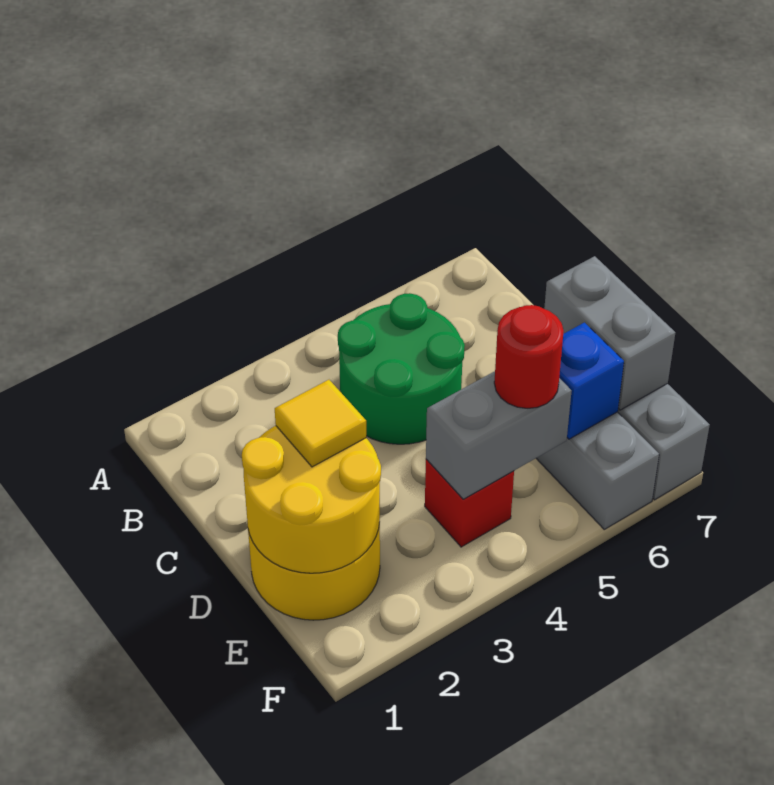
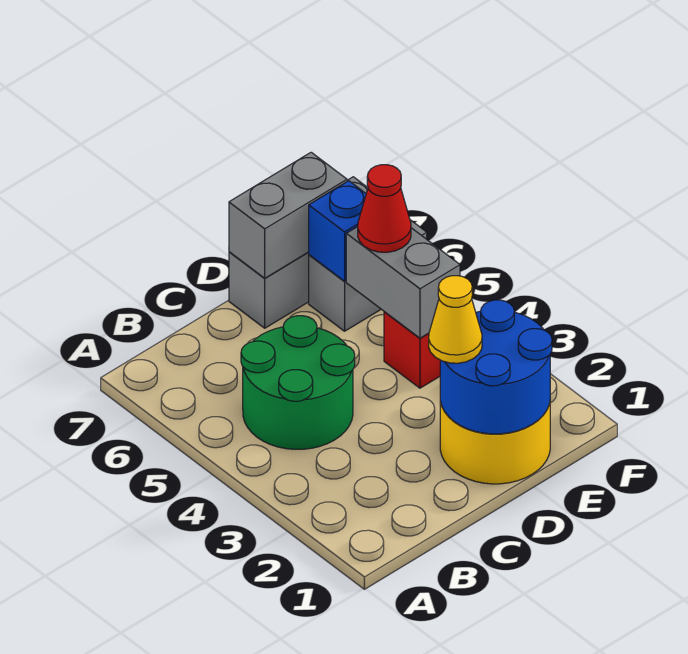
yellow round brick D1:E2 level 2 -> blue round brick D1:E2 level 2
yellow tile D2 level 3 -> yellow cone D2 level 3
red round brick E5 level 3 -> red cone E5 level 3

